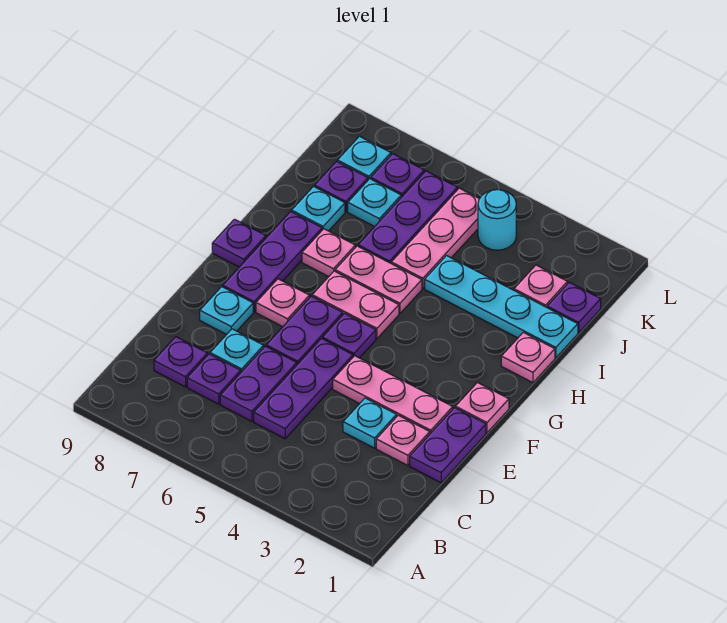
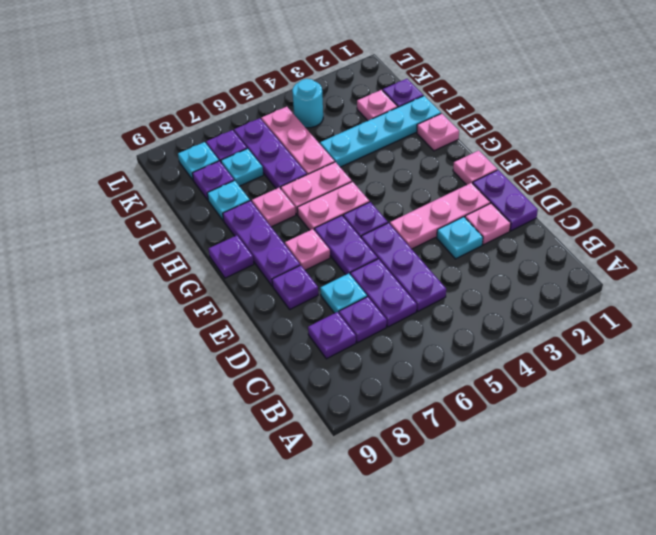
cyan plate E8 level 1 -> purple plate E8 level 1

